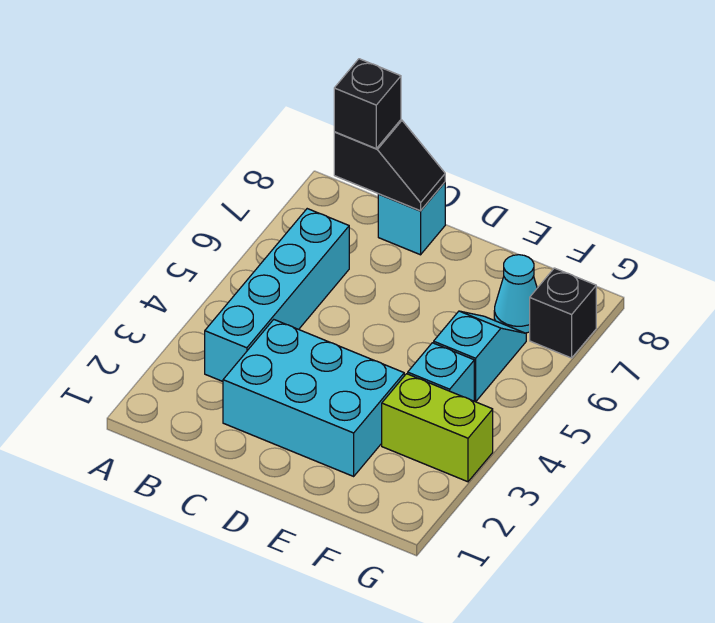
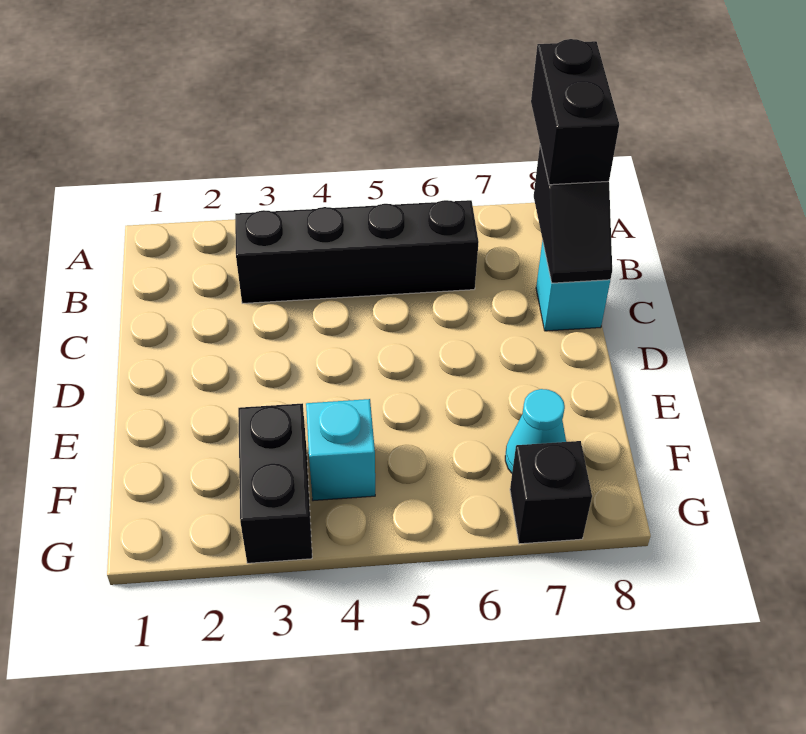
cyan brick B3:B6 level 1 -> black brick B3:B6 level 1
black brick B8 level 3 -> black brick A8:B8 level 3
cyan brick C2:E3 level 1 -> none
lime brick F3:G3 level 1 -> black brick F3:G3 level 1
cyan slope F5:F6 level 1 top 5 -> none

